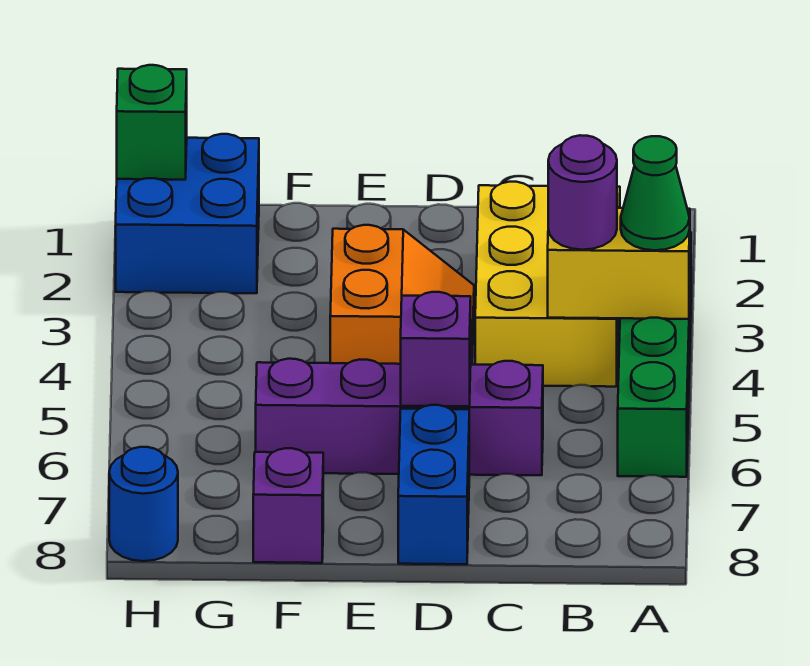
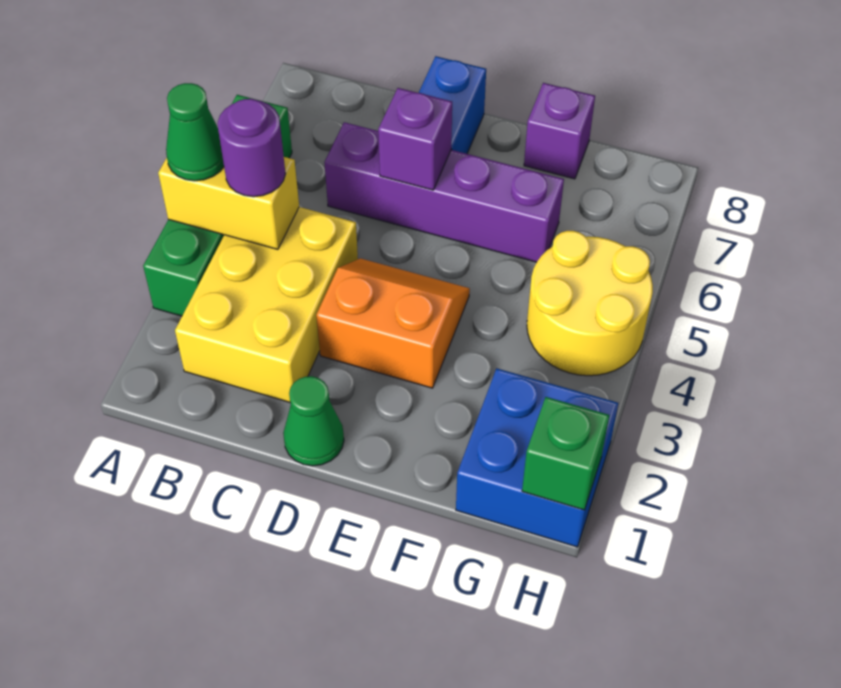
none -> green cone D1 level 1
orange slope D3:E4 level 1 top E -> orange slope D3:E4 level 1 top 3
none -> yellow round brick G4:H5 level 1
blue round brick H8 level 1 -> none

